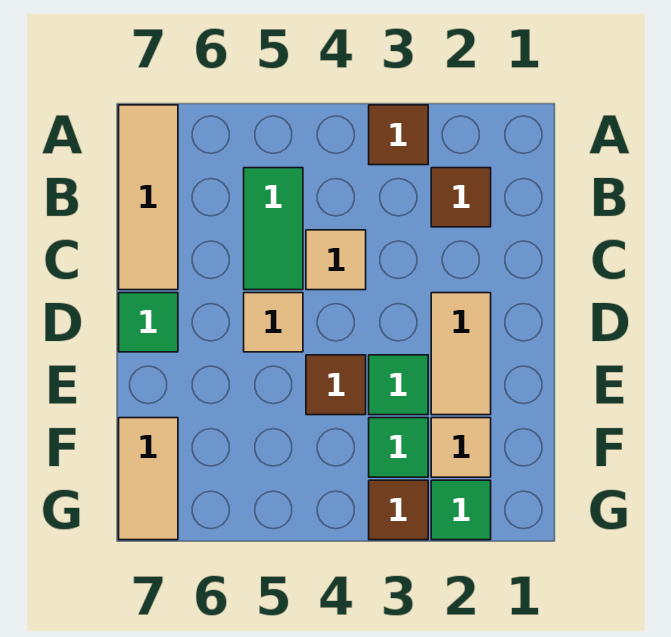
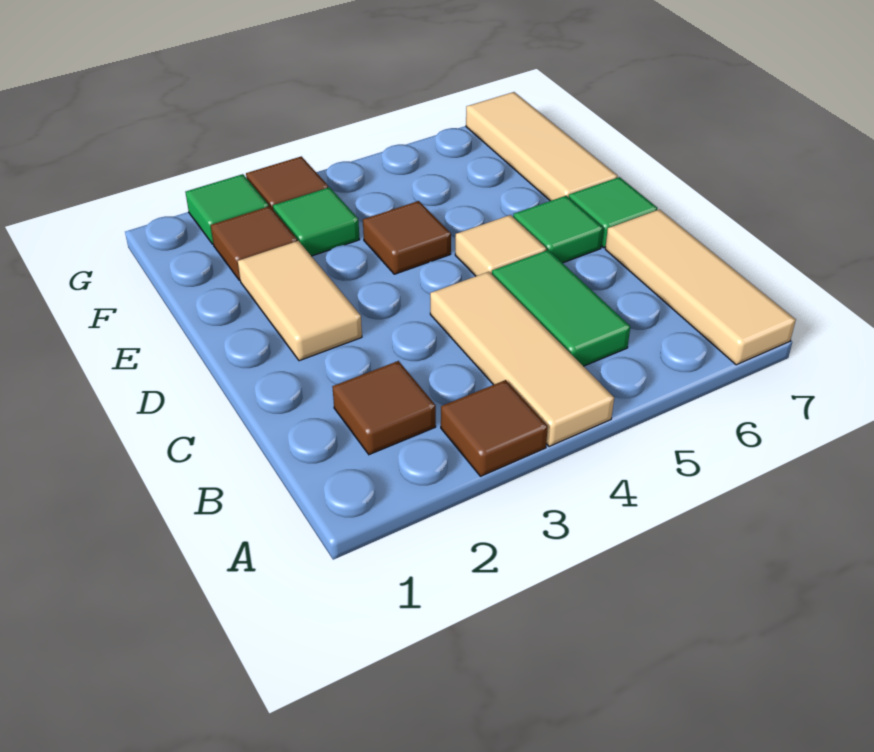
tan tile C4 level 1 -> tan tile A4:C4 level 1
green tile E3 level 1 -> green tile D6 level 1
tan tile F2 level 1 -> brown tile F2 level 1
tan tile F7:G7 level 1 -> tan tile E7:G7 level 1

